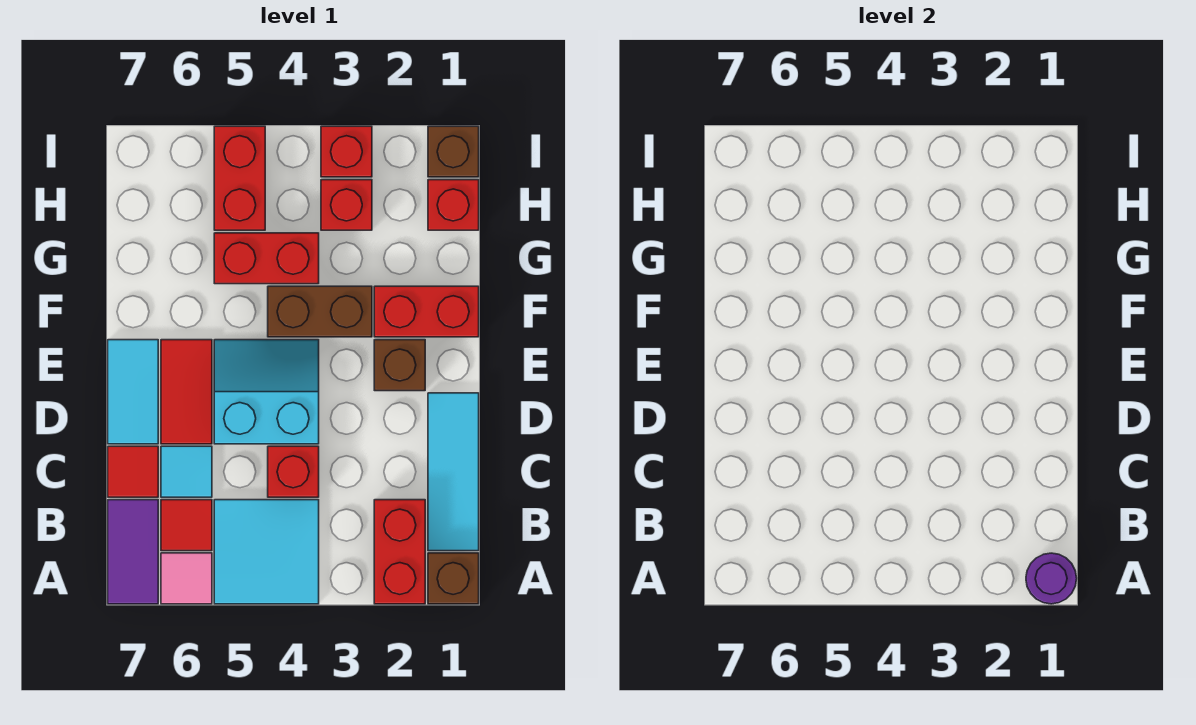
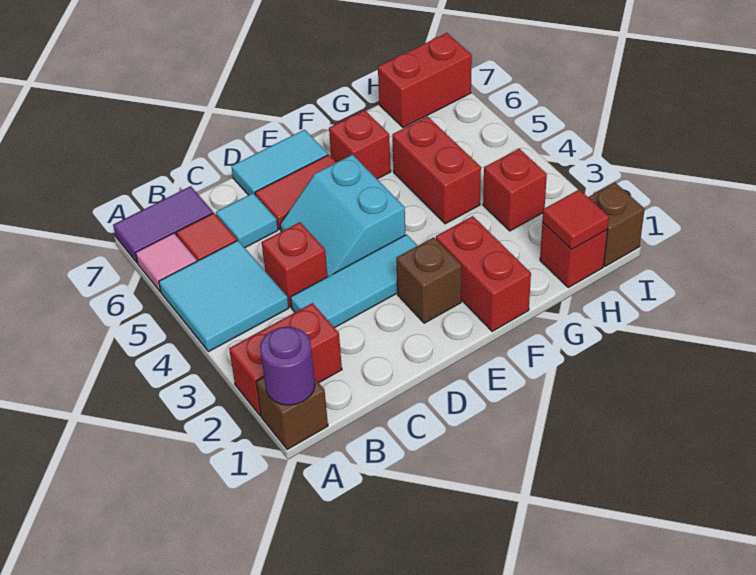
cyan tile B1:D1 level 1 -> cyan tile C3:E3 level 1
red tile C7 level 1 -> red tile H1 level 2
cyan slope D4:E5 level 1 top D -> cyan slope D4:E5 level 1 top E
brown brick F3:F4 level 1 -> none
red brick H5:I5 level 1 -> red brick H7:I7 level 1
red brick I3 level 1 -> red brick F6 level 1

